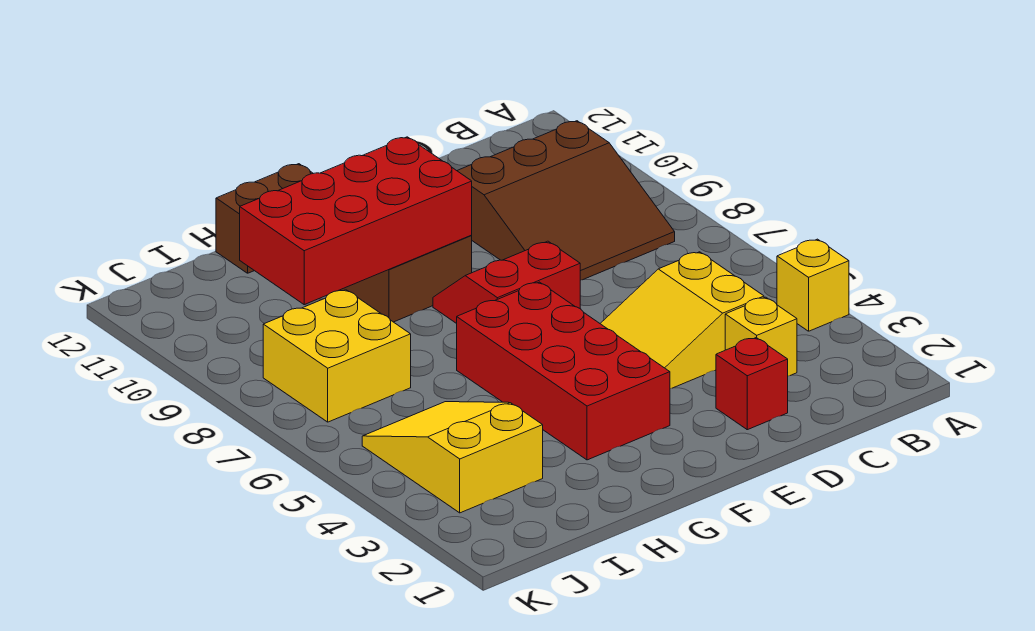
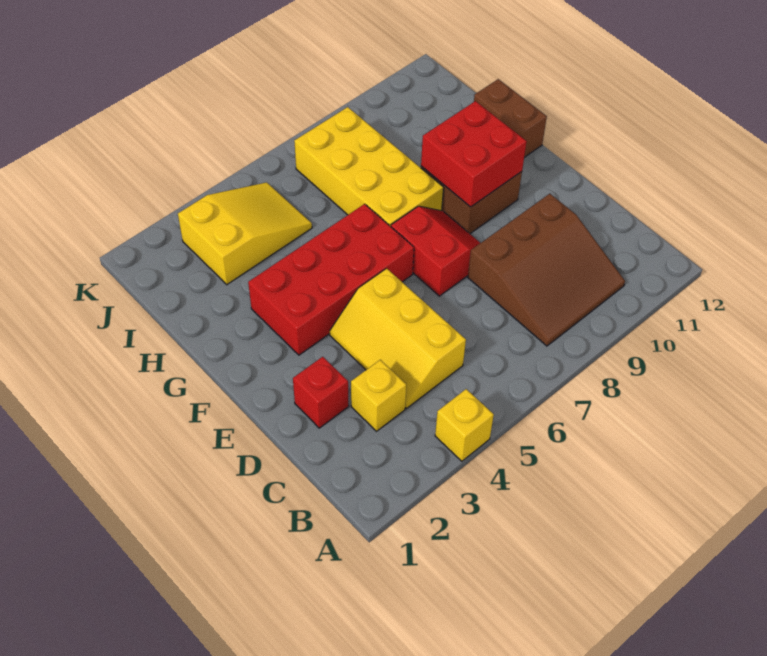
brown slope B8:D10 level 1 top 10 -> brown slope B8:D10 level 1 top D
yellow slope C4:E5 level 1 top C -> yellow slope C4:E5 level 1 top 5
red brick F9:I10 level 2 -> red brick F9:G10 level 2
yellow brick I7:J8 level 1 -> yellow brick G7:J8 level 1

